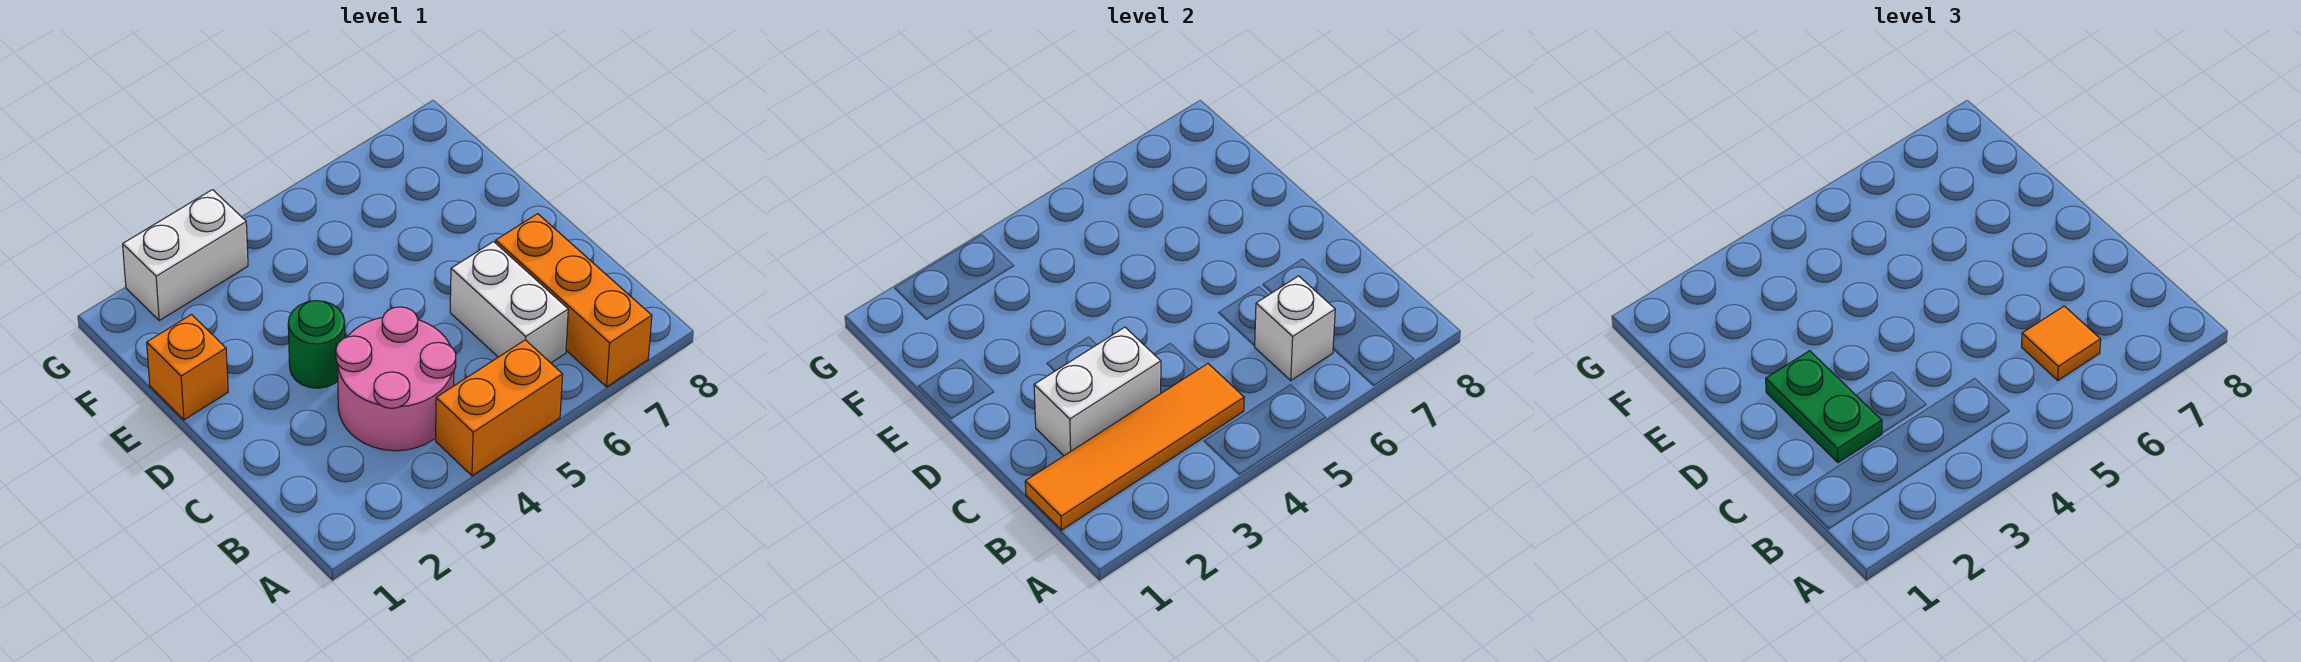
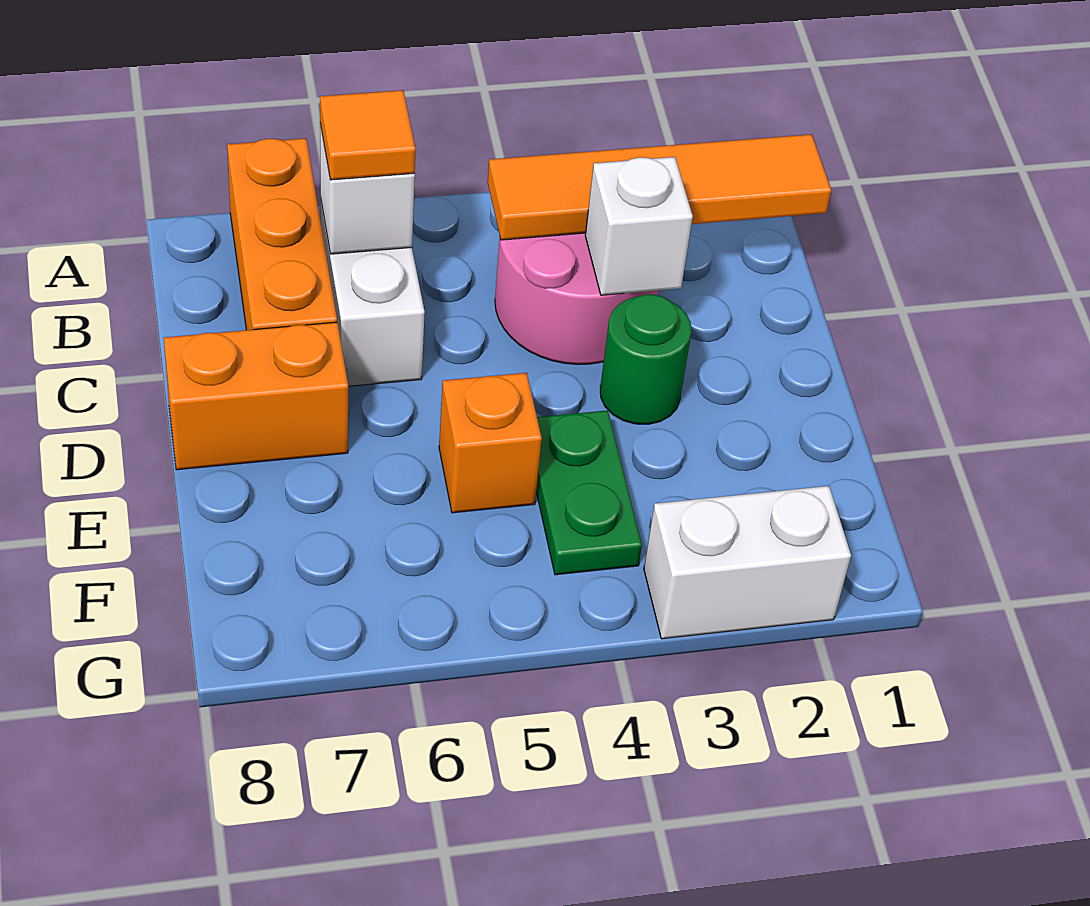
orange brick A4:A5 level 1 -> orange brick D7:D8 level 1
white brick C2:C3 level 2 -> white brick C3 level 2
green plate C2:D2 level 3 -> green plate E4:F4 level 1
orange brick E1 level 1 -> orange brick E5 level 1

